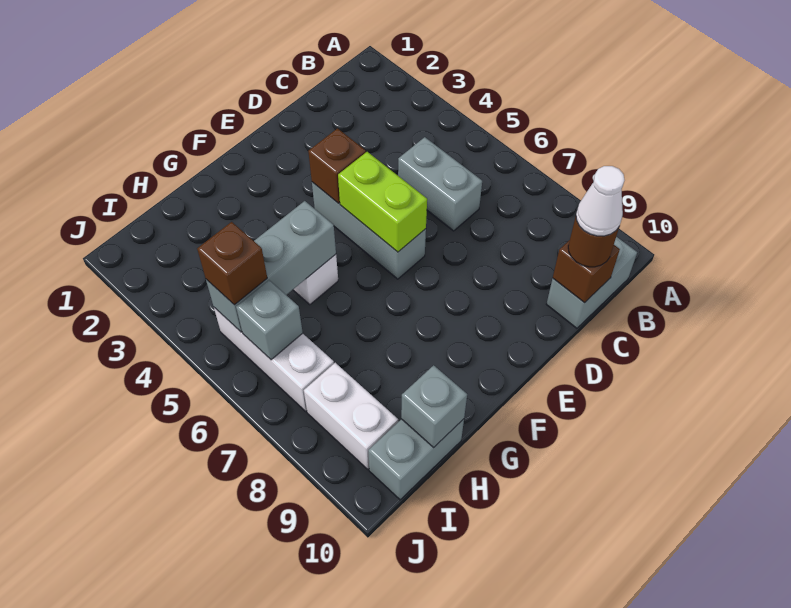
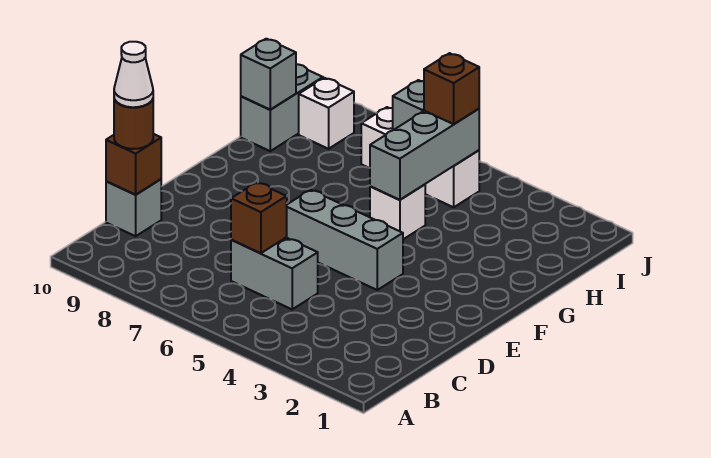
grey brick B10:C10 level 1 -> grey brick C10 level 1
brown brick E4 level 2 -> brown brick C6 level 2
lime brick E5:E6 level 2 -> none
white brick I8:I9 level 1 -> white brick I9 level 1

